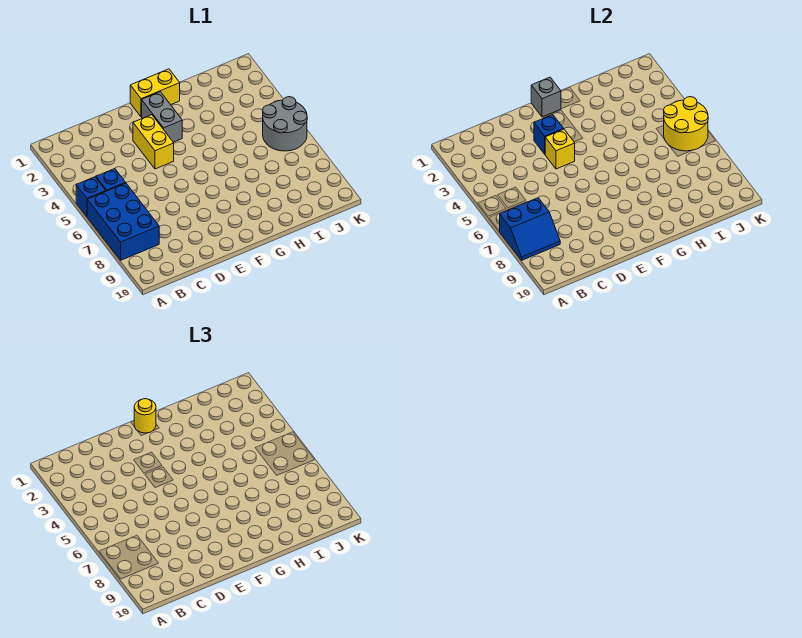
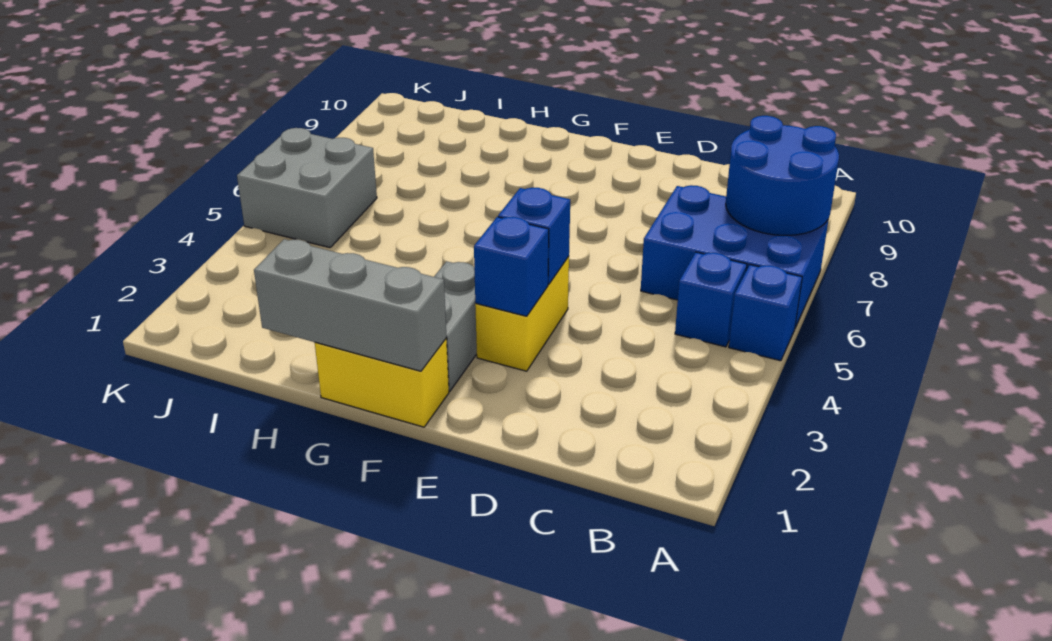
blue brick A6:B8 level 1 -> blue brick A6:C7 level 1
blue slope A7:B8 level 2 top 7 -> blue round brick A7:B8 level 2
yellow brick E4 level 2 -> blue brick E4 level 2
grey brick F1 level 2 -> grey brick F1:H1 level 2
yellow round brick F1 level 3 -> none
grey round brick J5:K6 level 1 -> grey brick J5:K6 level 1
yellow round brick J5:K6 level 2 -> none

